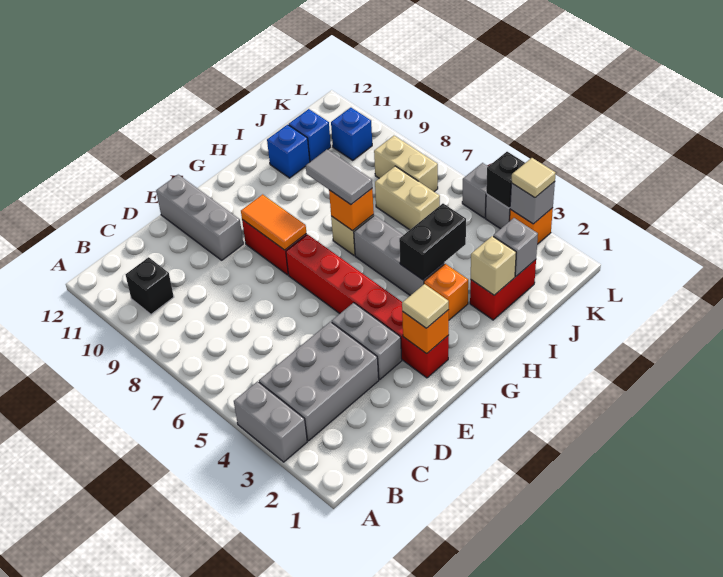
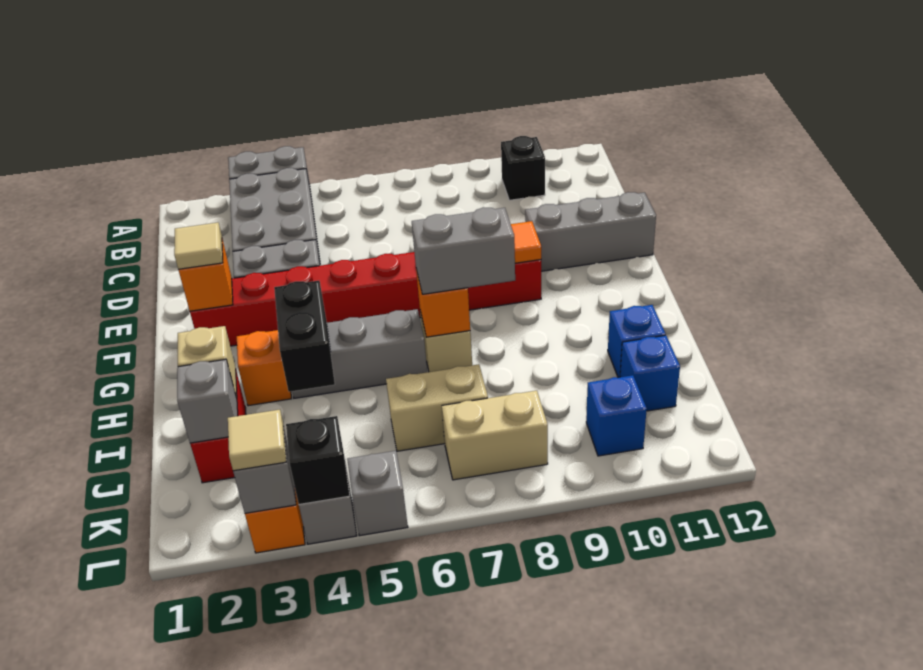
grey tile H7:H8 level 3 -> grey brick H7:H8 level 3

